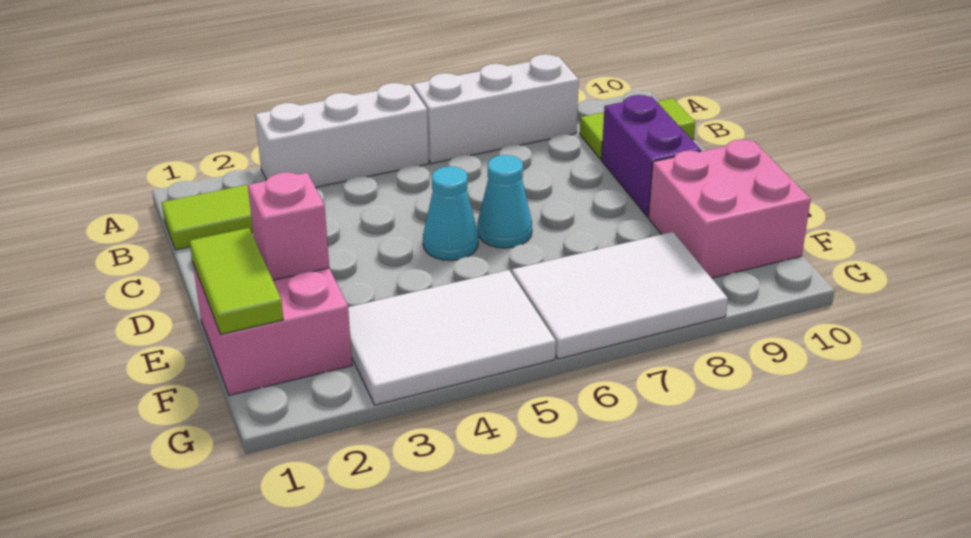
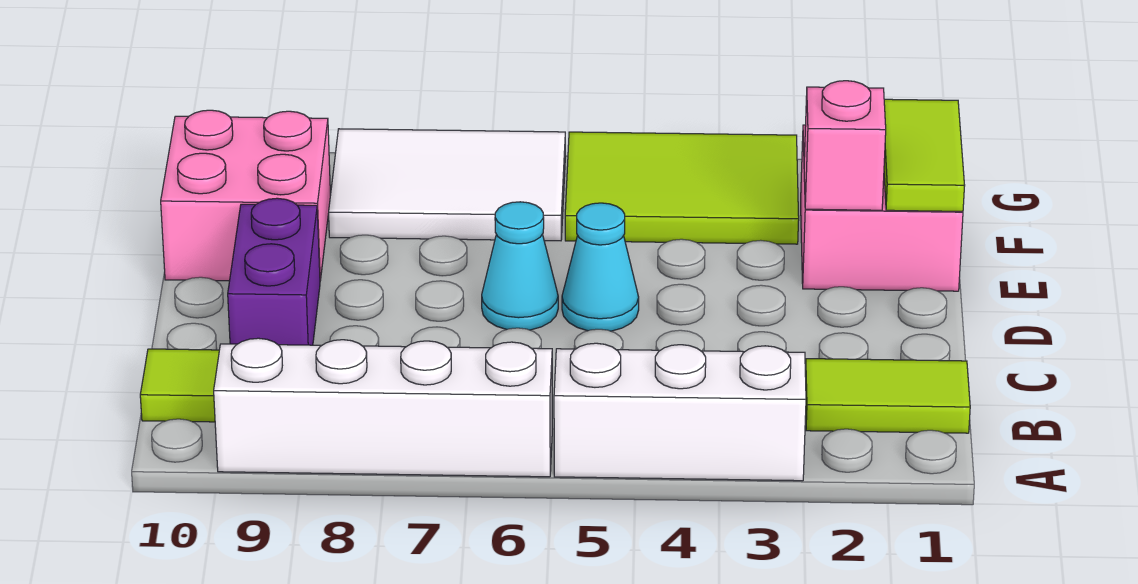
white brick A6:A8 level 1 -> white brick A6:A9 level 1
white tile F3:G5 level 1 -> lime tile F3:G5 level 1

